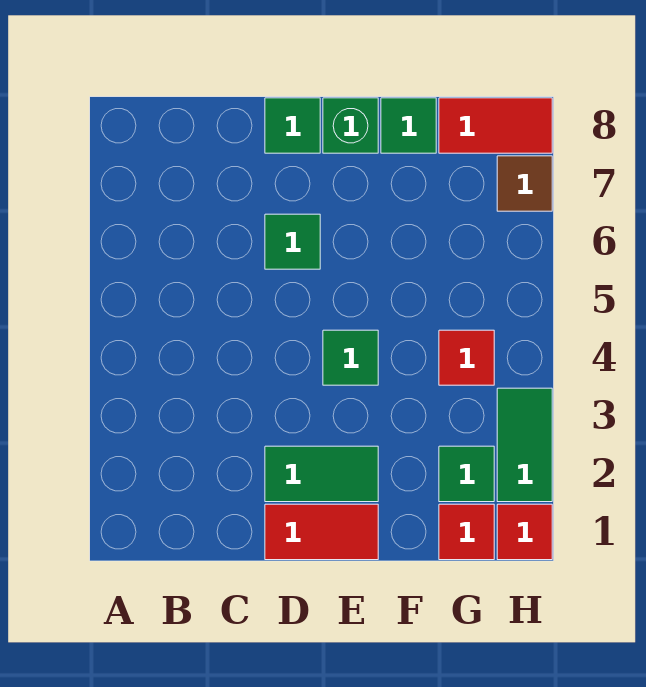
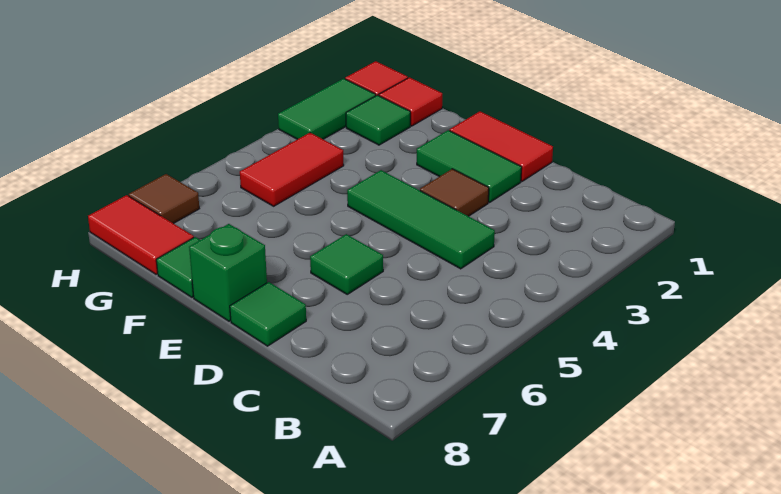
none -> brown tile D3 level 1
green tile E4 level 1 -> green tile C4:E4 level 1
red tile G4 level 1 -> red tile G4:G5 level 1

